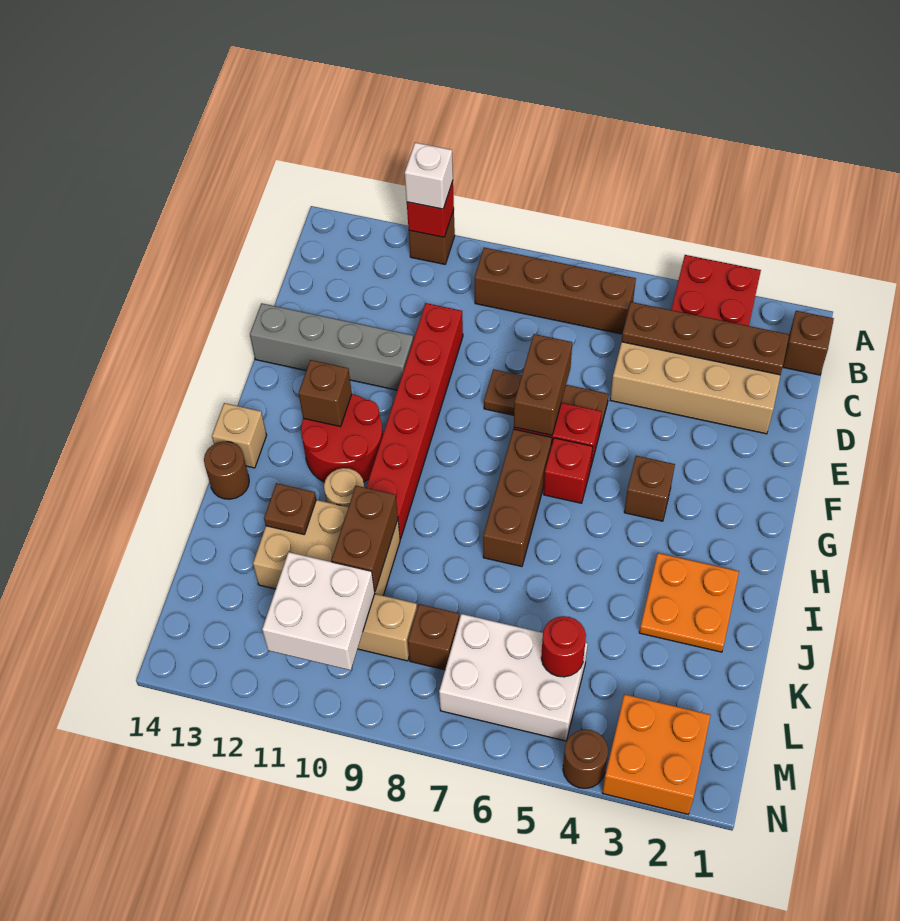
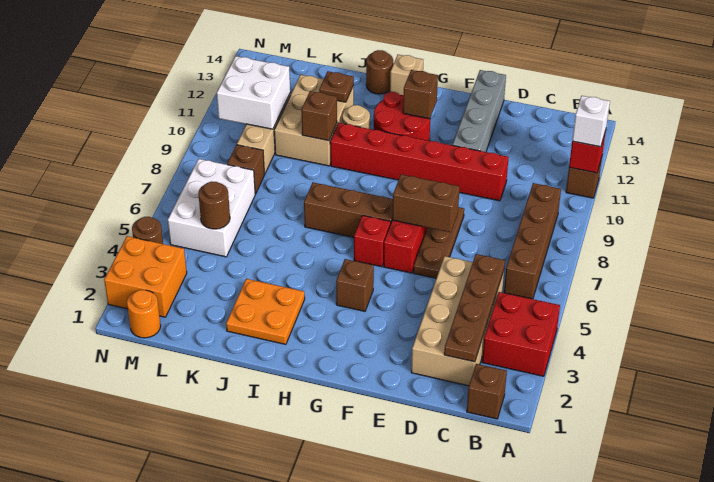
brown brick J10:K10 level 2 -> brown brick J10 level 2
red round brick L5 level 2 -> brown round brick L5 level 2
none -> orange round brick M1 level 1

